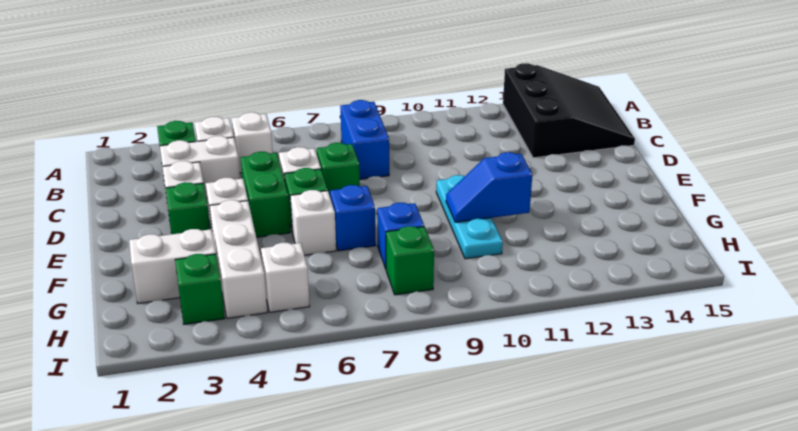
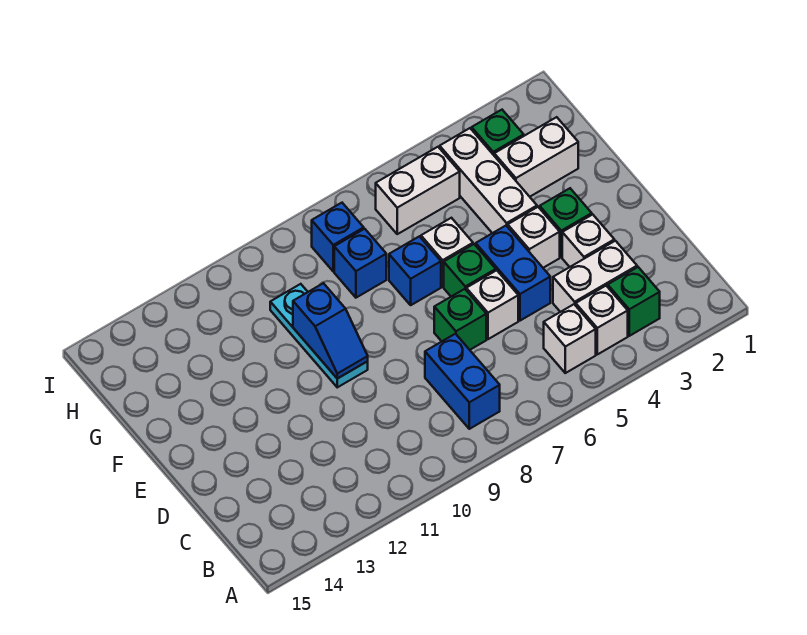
black slope A13:C15 level 1 top 13 -> none
green brick D5:E5 level 1 -> blue brick D5:E5 level 1
blue slope F10:F11 level 2 top 11 -> blue slope E10:F10 level 2 top F
white brick H5 level 1 -> white brick H5:H6 level 1
green brick H8 level 1 -> blue brick H8 level 1

